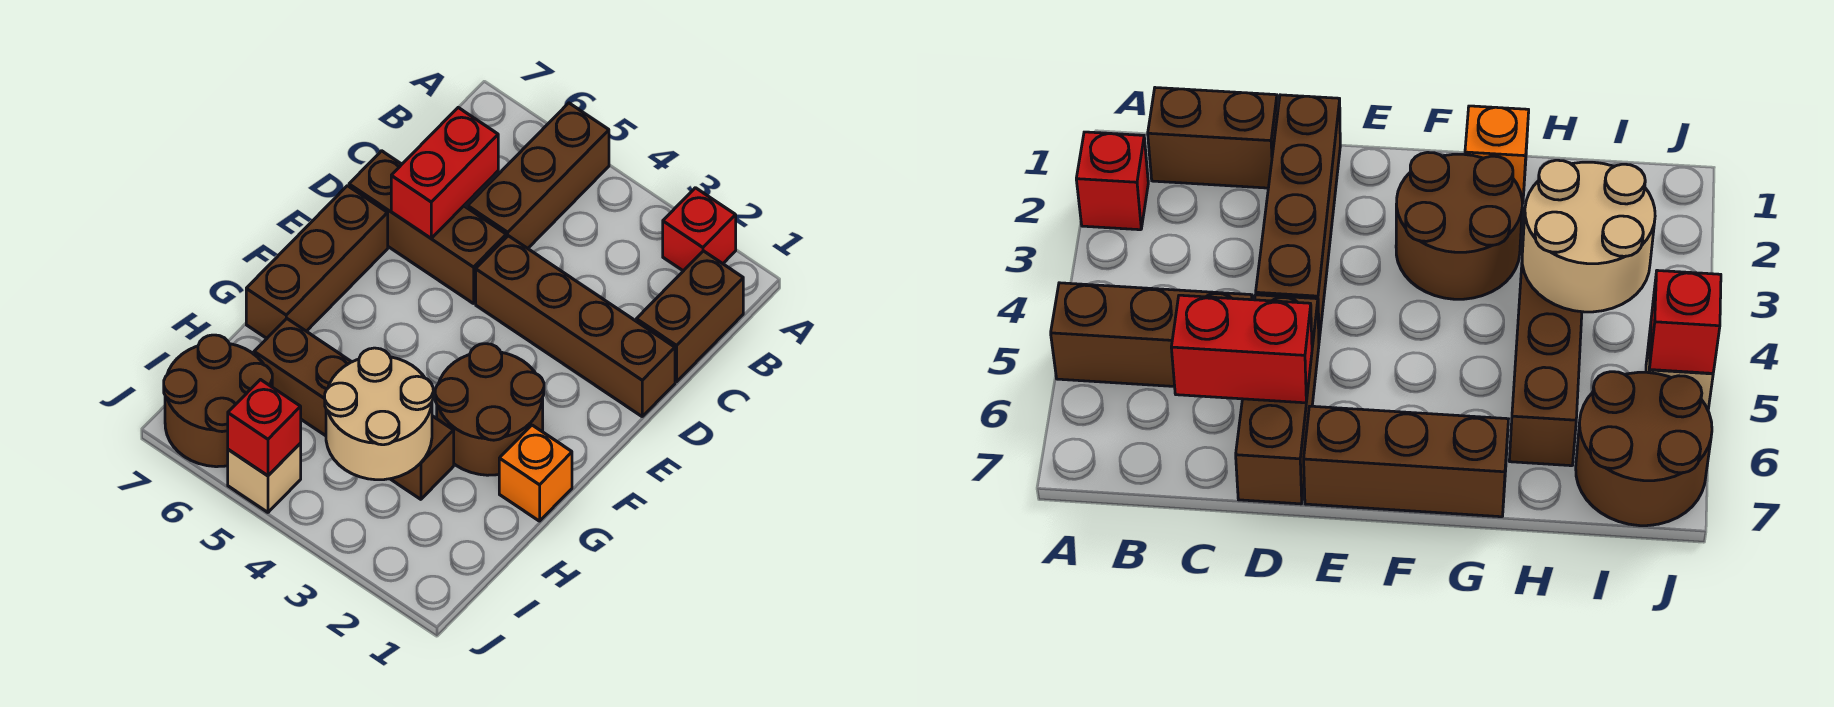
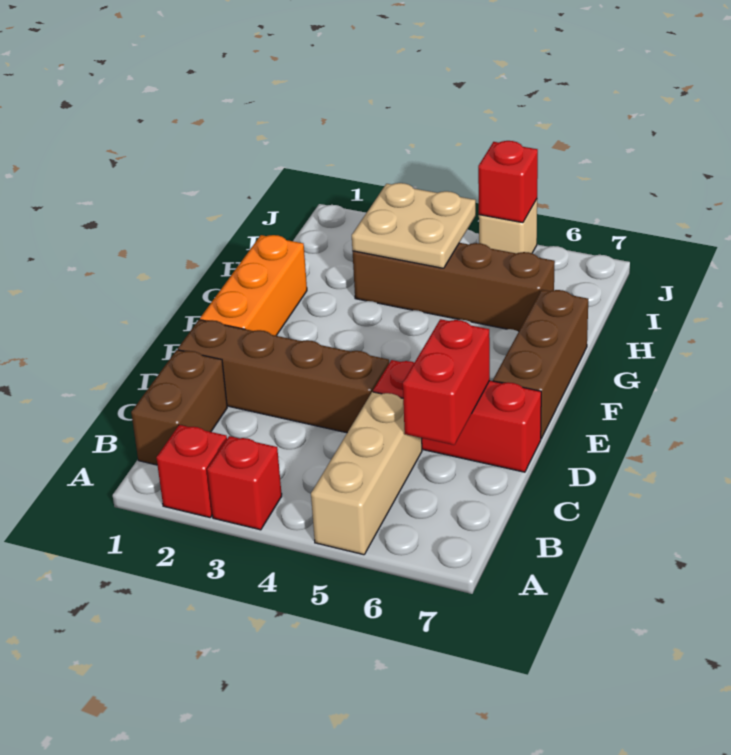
none -> red brick A3 level 1
brown brick A5:C5 level 1 -> tan brick A5:C5 level 1
brown brick D5:D7 level 1 -> red brick D5:D7 level 1
brown round brick F2:G3 level 1 -> none
orange brick G1 level 1 -> orange brick E1:G1 level 1
tan round brick H3:I4 level 2 -> tan plate H3:I4 level 2
brown round brick I6:J7 level 1 -> none

